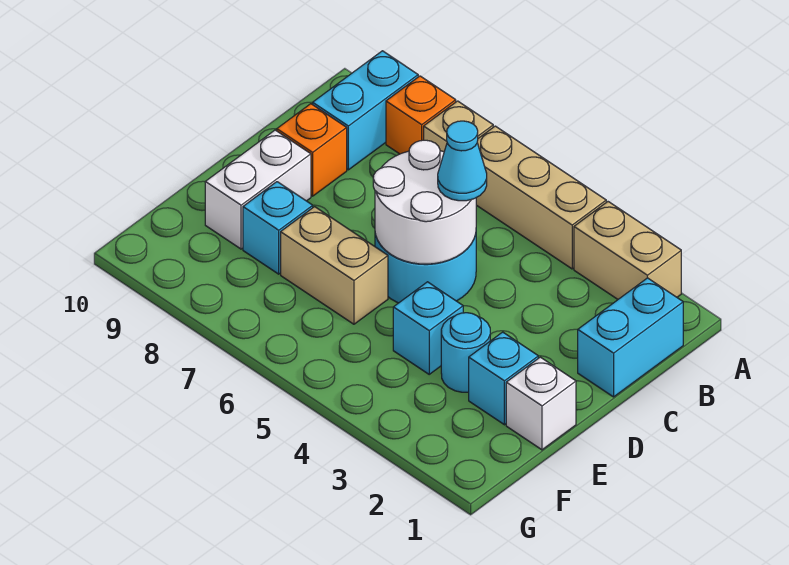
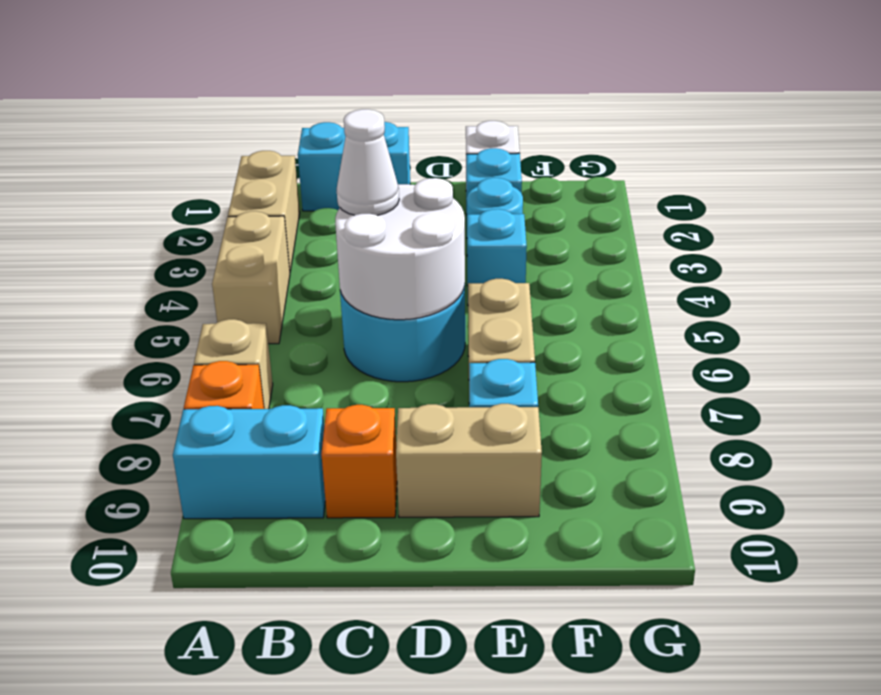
tan brick A4:A6 level 1 -> tan brick A4:A5 level 1
cyan cone C5 level 3 -> white cone C5 level 3
white brick D9:E9 level 1 -> tan brick D9:E9 level 1

